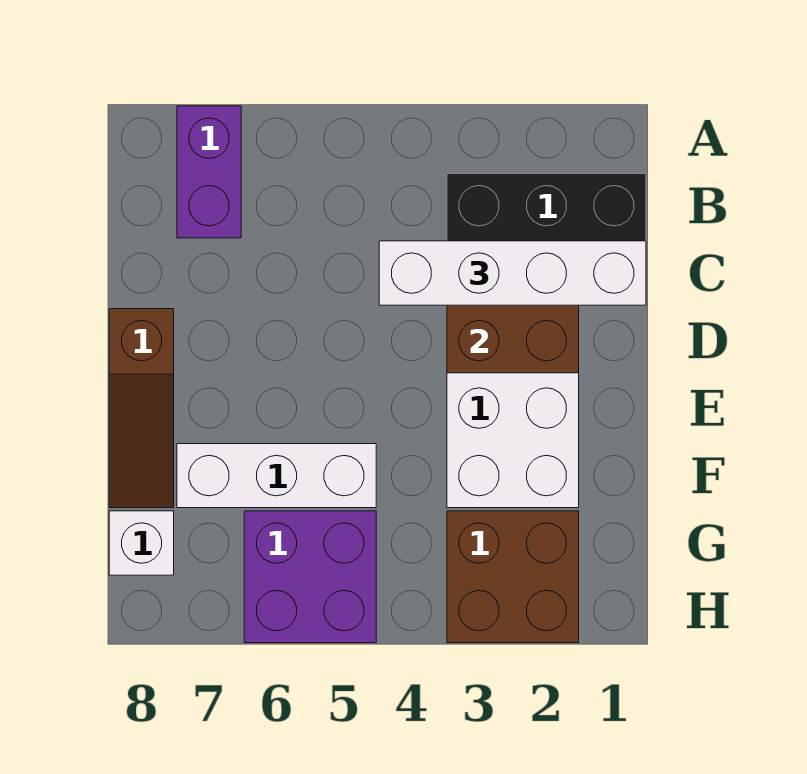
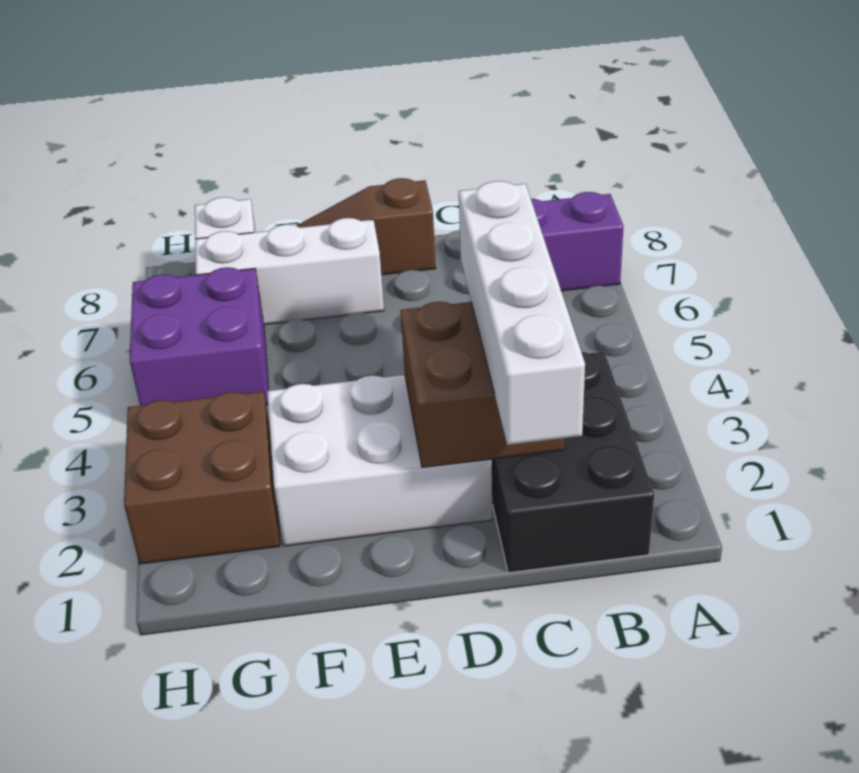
white brick F5:F7 level 1 -> white brick E7:G7 level 1

